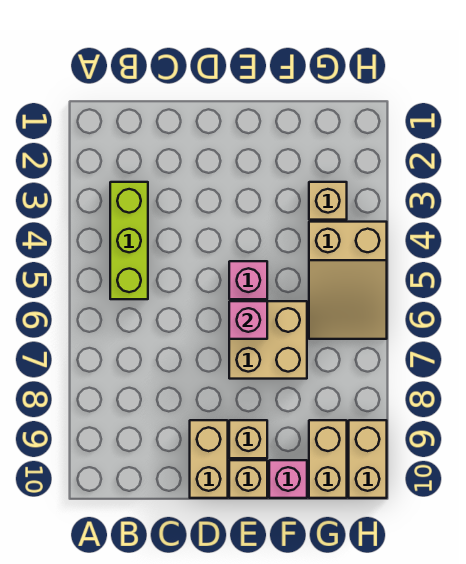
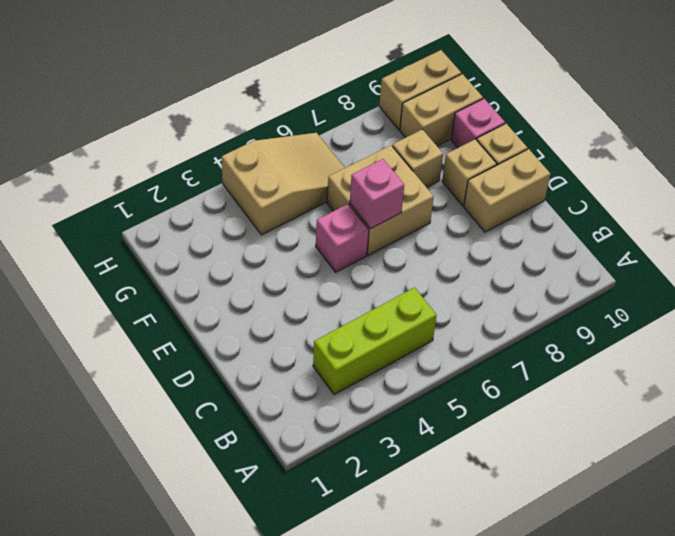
tan brick G3 level 1 -> tan brick F8 level 1

